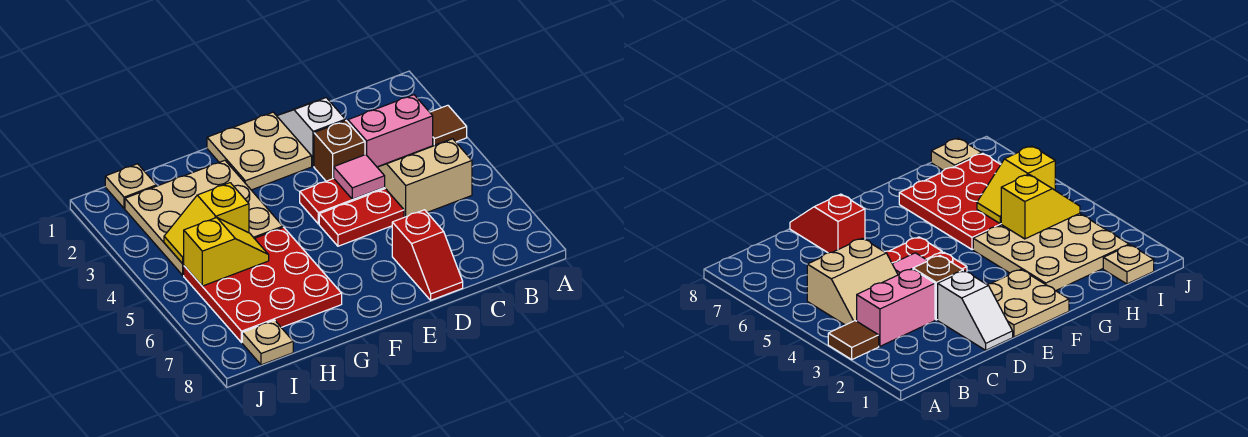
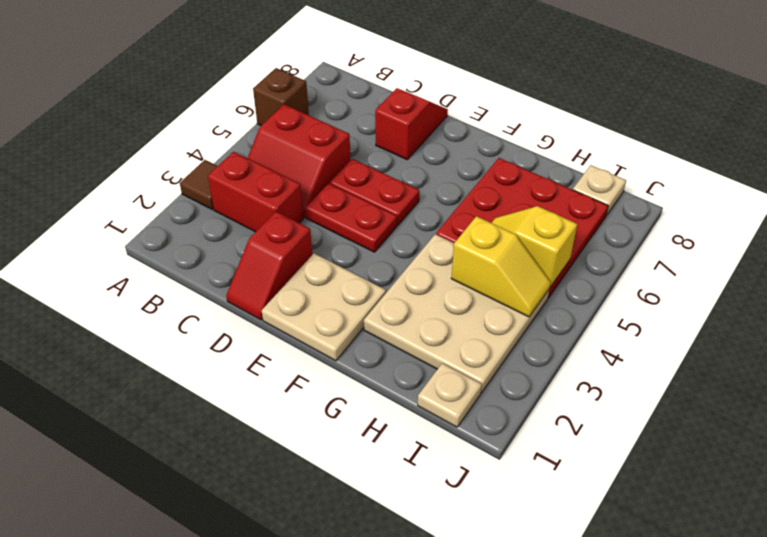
pink brick B3:C3 level 1 -> red brick B3:C3 level 1
tan slope B4:C5 level 1 top 5 -> red slope B4:C5 level 1 top 5
white slope D1:D2 level 1 top 2 -> red slope D1:D2 level 1 top 2
brown brick D3 level 1 -> brown brick A6 level 1
pink tile D4 level 2 -> none

